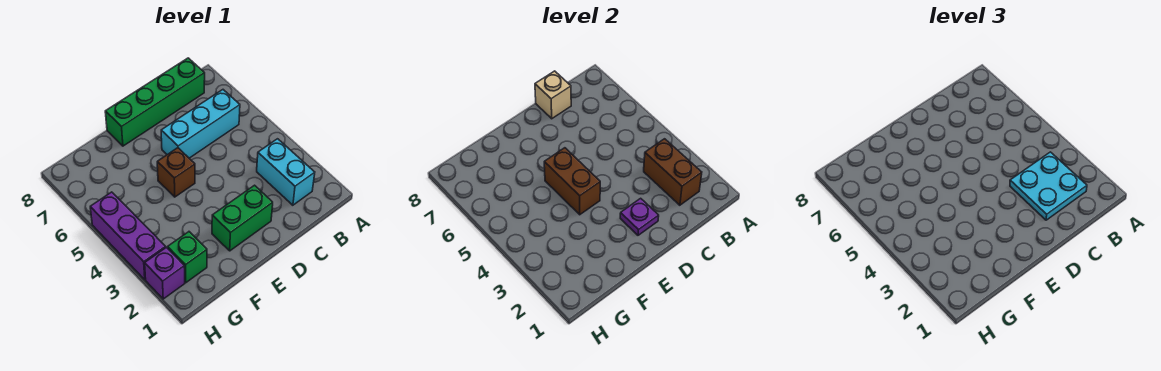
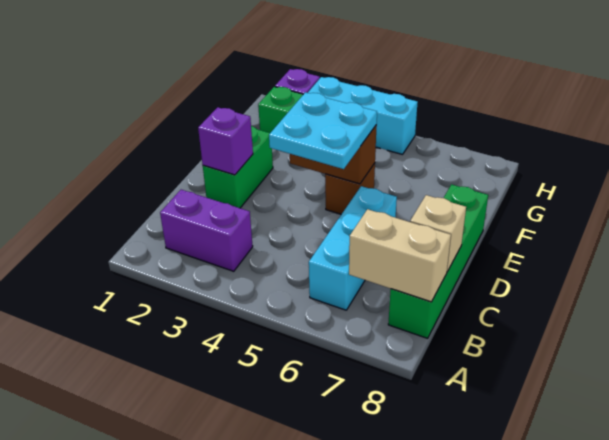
cyan brick B2:B3 level 1 -> purple brick B2:B3 level 1
brown brick B2:B3 level 2 -> none
cyan plate B2:C3 level 3 -> cyan plate D4:E5 level 3
none -> tan brick B7:B8 level 2
purple plate D2 level 2 -> purple brick D2 level 2
purple brick H3:H5 level 1 -> cyan brick H3:H5 level 1

